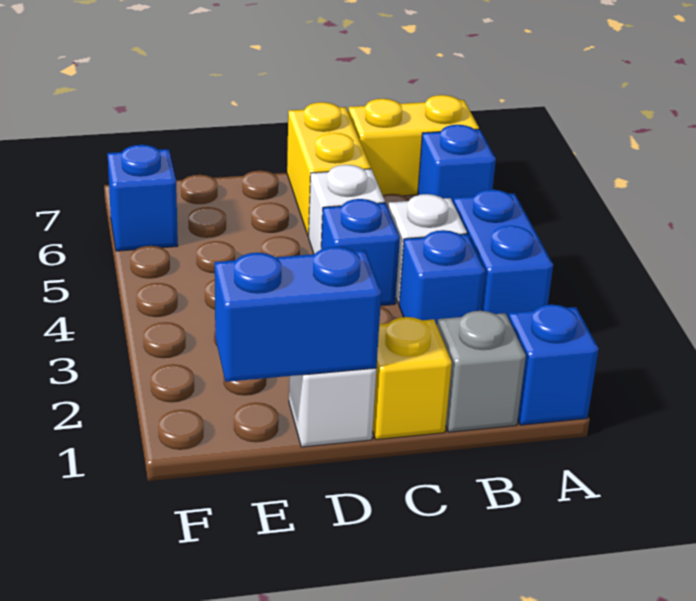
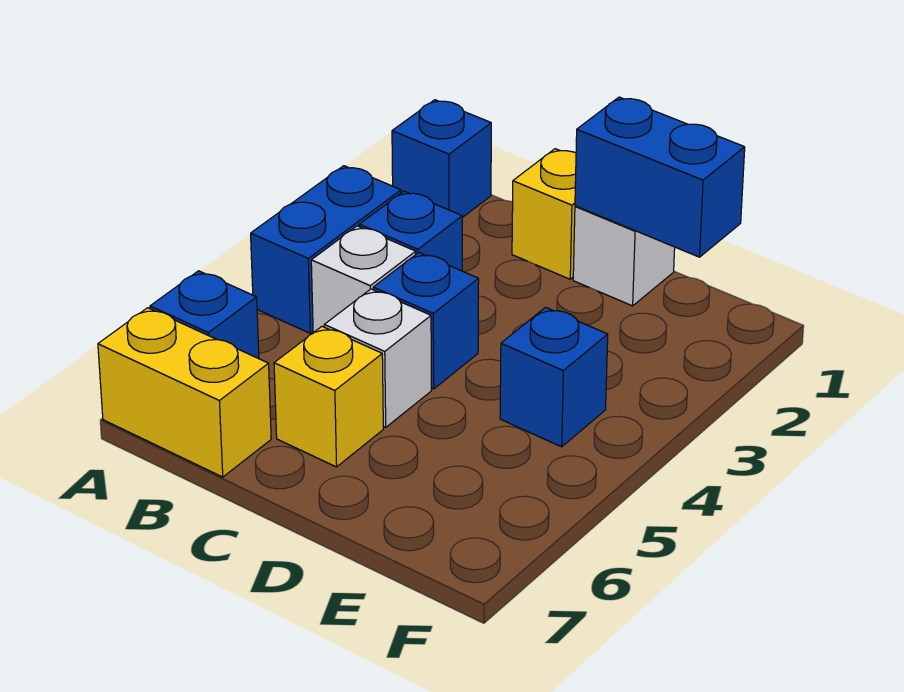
grey brick B1 level 1 -> none
yellow brick C6:C7 level 1 -> yellow brick C6 level 1
blue brick F6 level 1 -> blue brick E4 level 1

